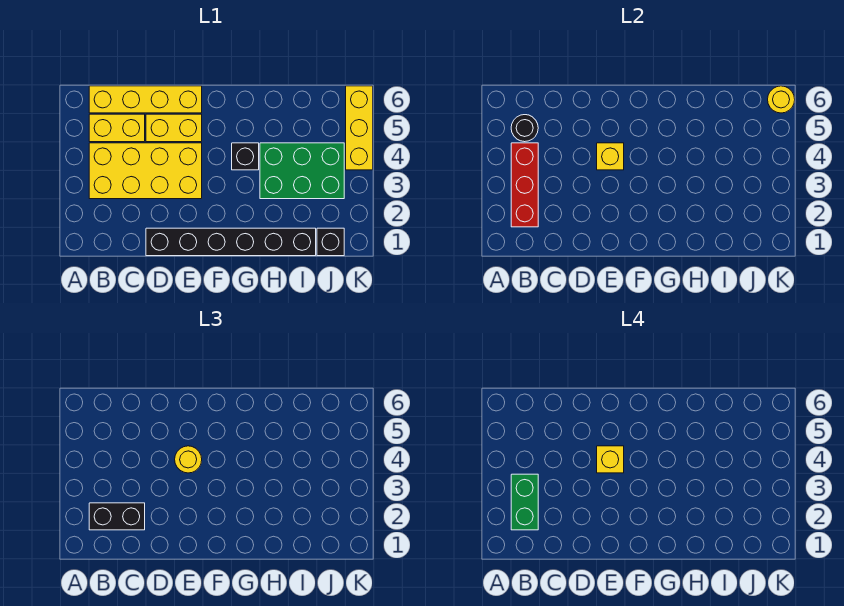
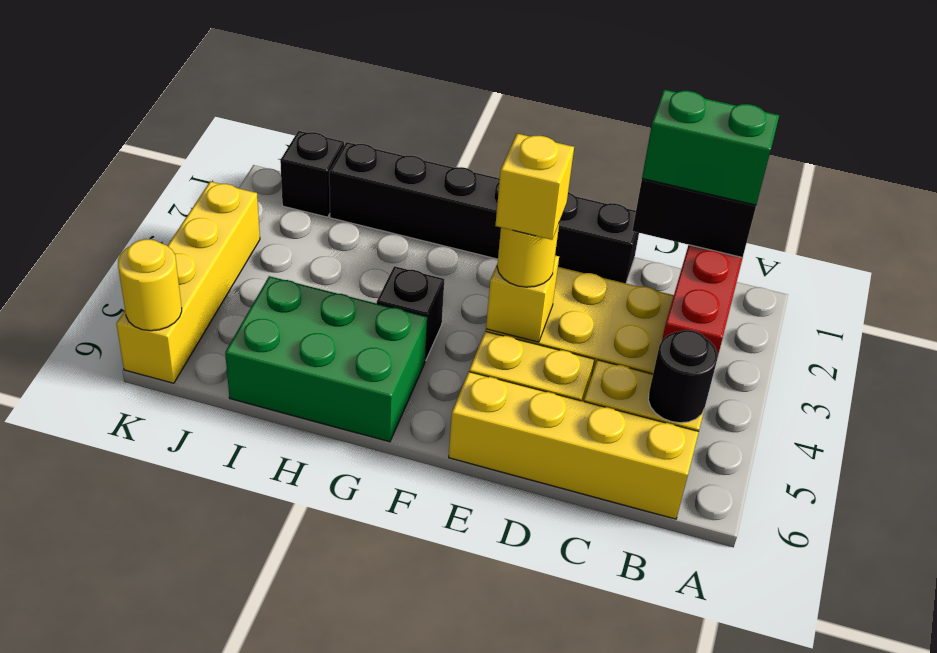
green brick B2:B3 level 4 -> green brick B2:C2 level 4
green brick H3:J4 level 1 -> green brick G5:I6 level 1
yellow brick K4:K6 level 1 -> yellow brick K3:K6 level 1

